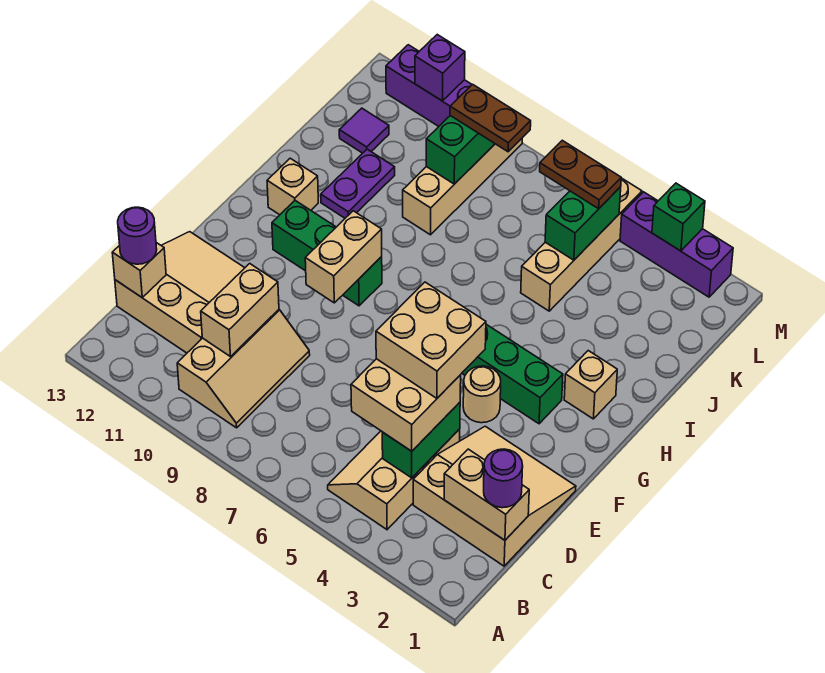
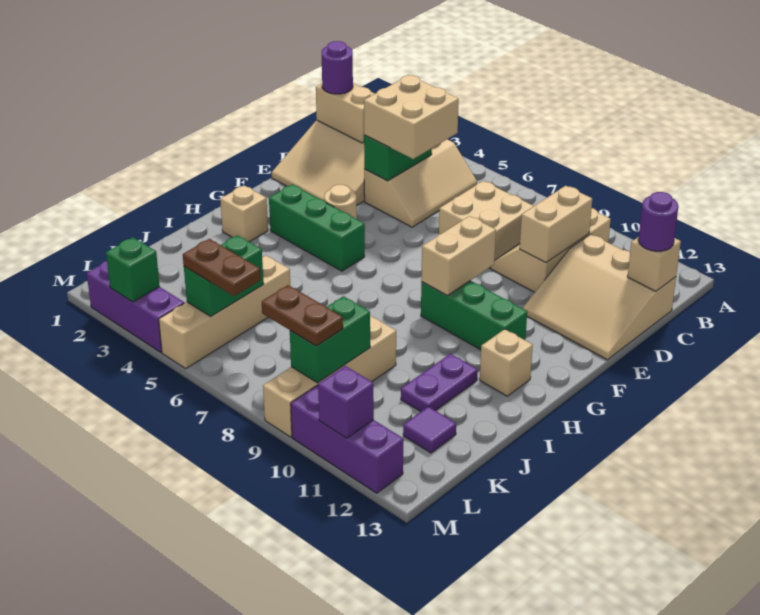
tan brick D4:E5 level 4 -> tan brick C7:D8 level 1

